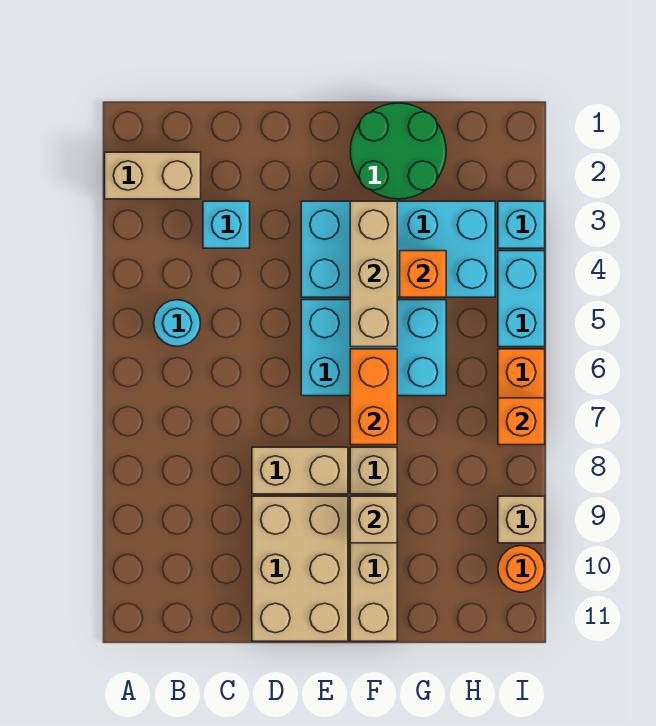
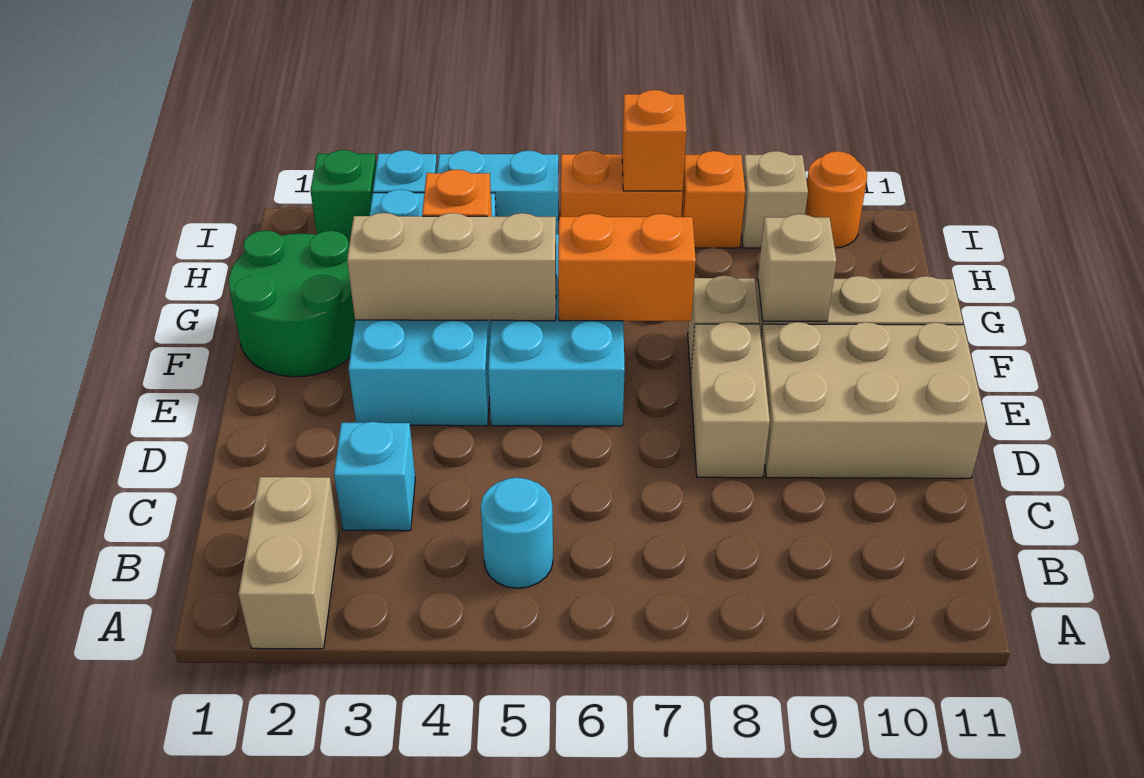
none -> green brick I2 level 1
none -> orange brick I8 level 1

